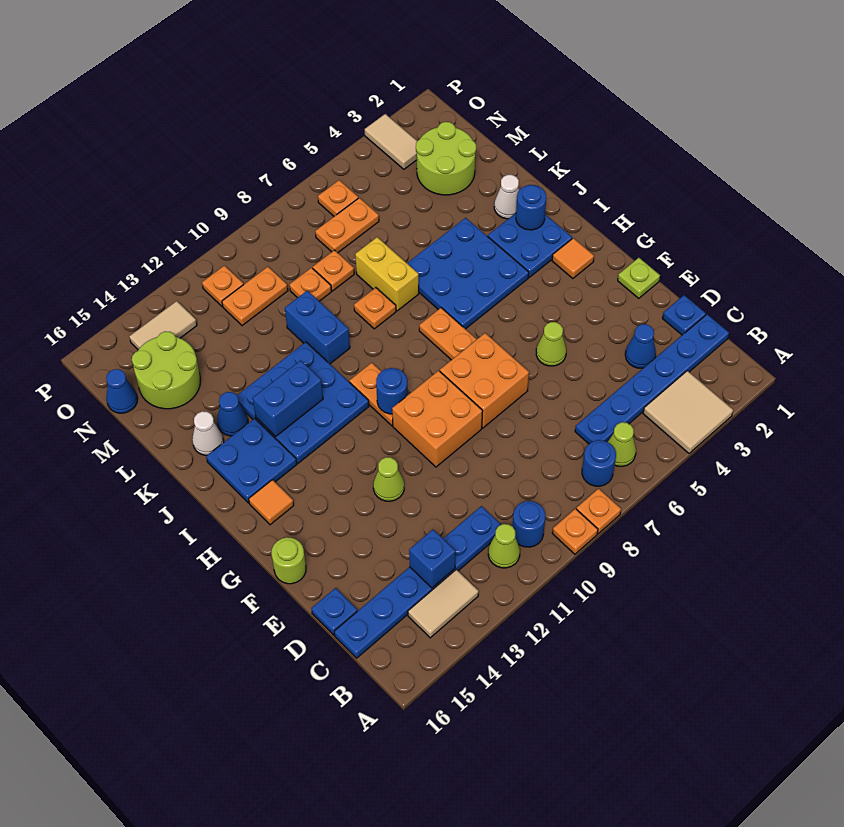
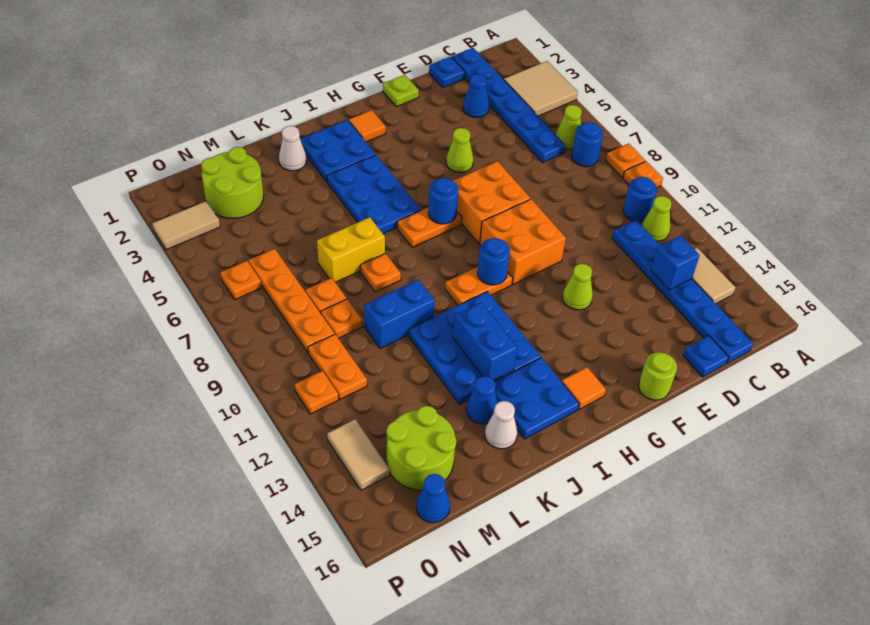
blue plate I4:K6 level 1 -> blue plate I4:J6 level 1
blue round brick J2 level 2 -> blue round brick H7 level 2
orange plate N6:N7 level 1 -> orange plate N6:N9 level 1

